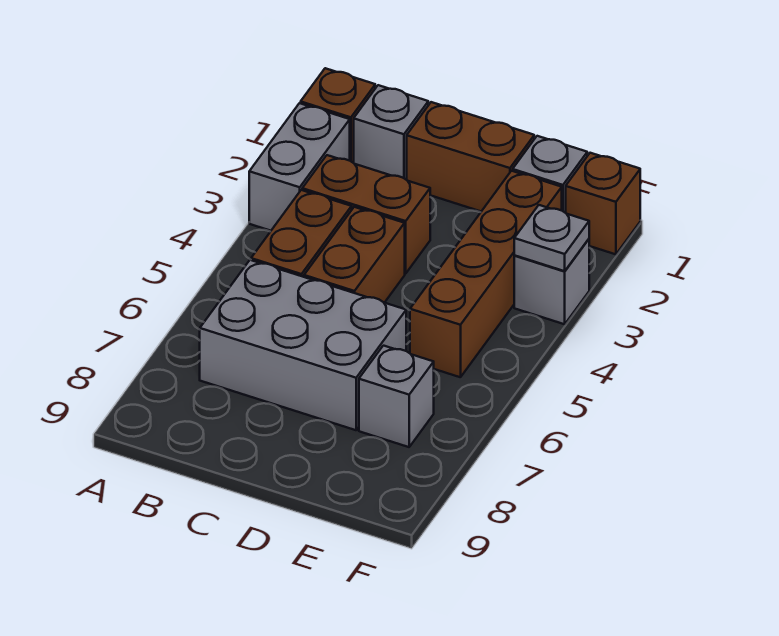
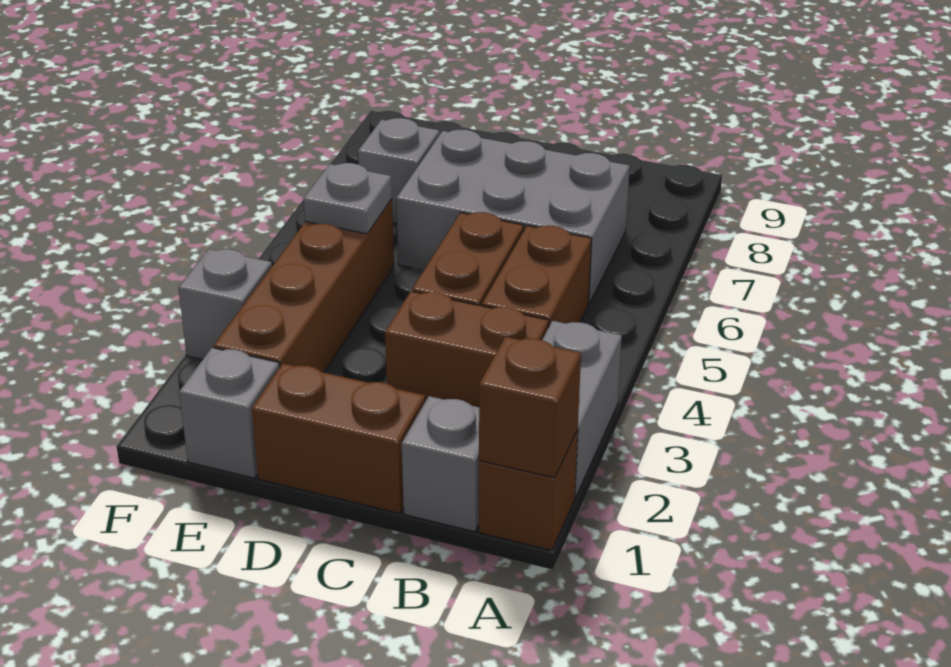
brown brick F1 level 1 -> brown brick A1 level 2
grey plate F3 level 2 -> grey plate E5 level 2

